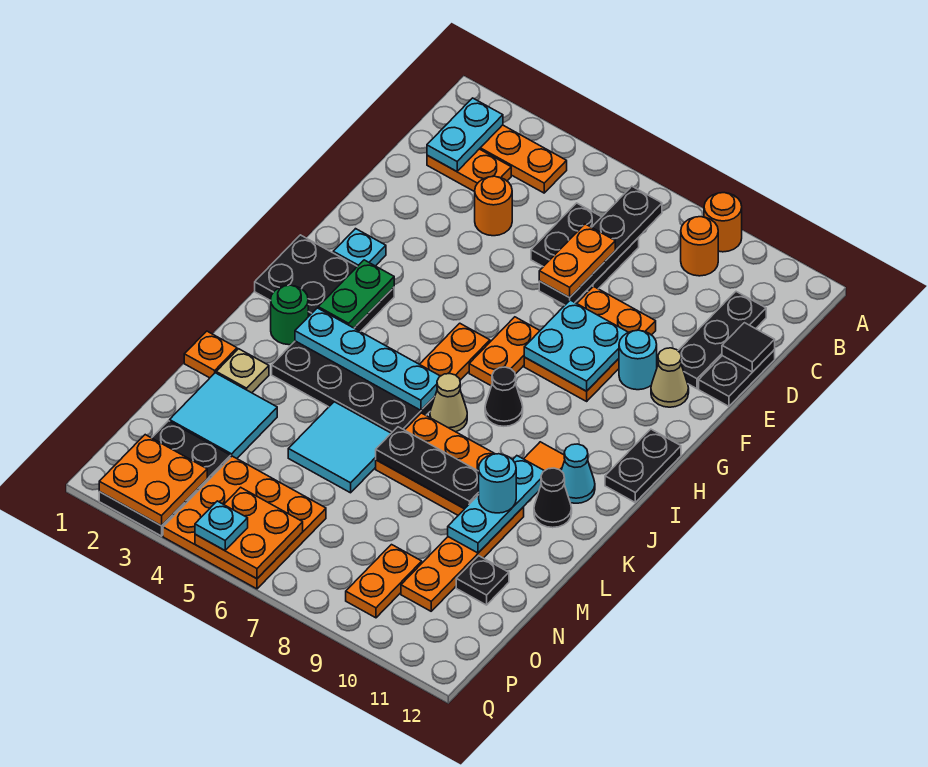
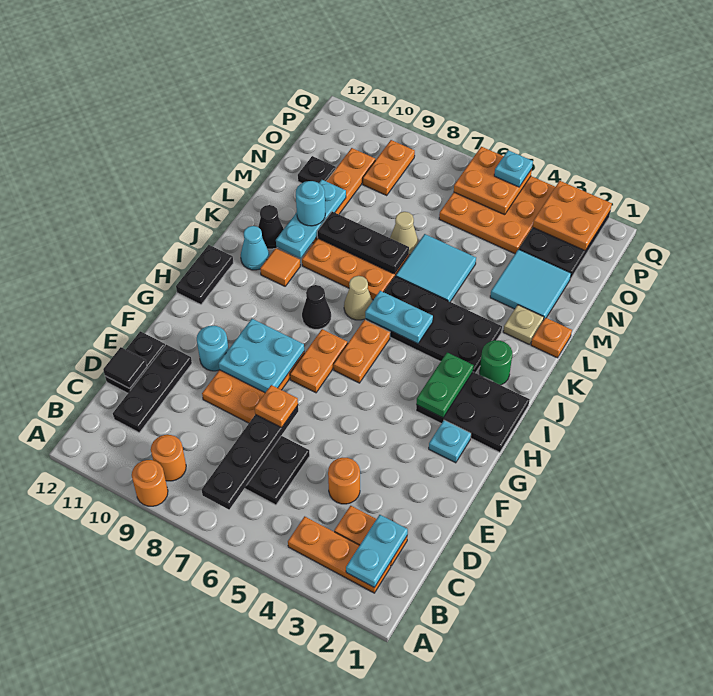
orange plate D7:E7 level 3 -> orange plate E7 level 3
tan cone F11 level 1 -> tan cone M7 level 1
cyan plate J3:J6 level 2 -> cyan plate J5:J6 level 2

